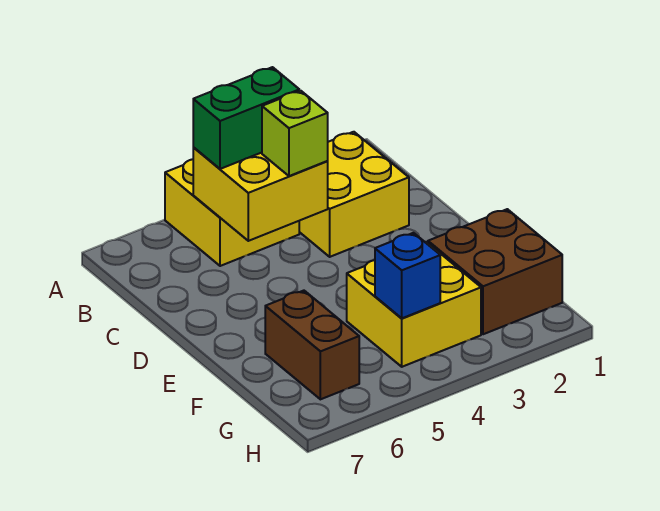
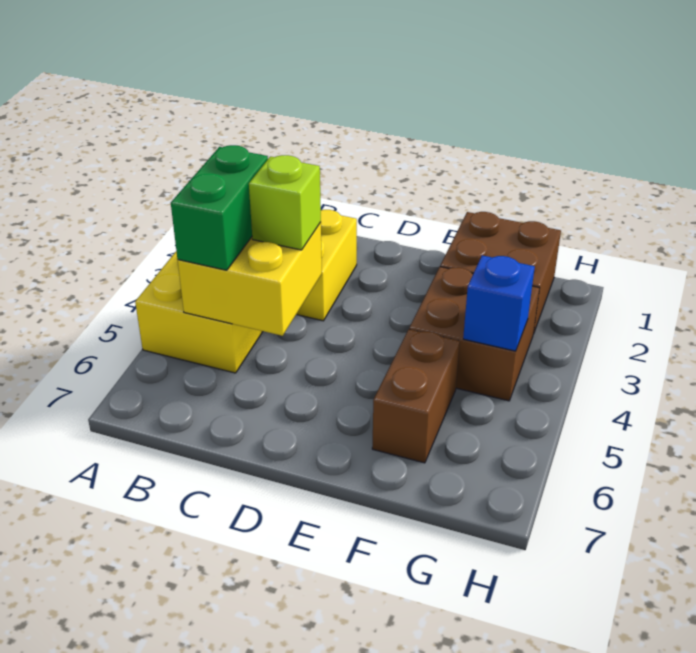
yellow brick F3:G4 level 1 -> brown brick F3:G4 level 1
brown brick F6:G6 level 1 -> brown brick F5:F6 level 1

